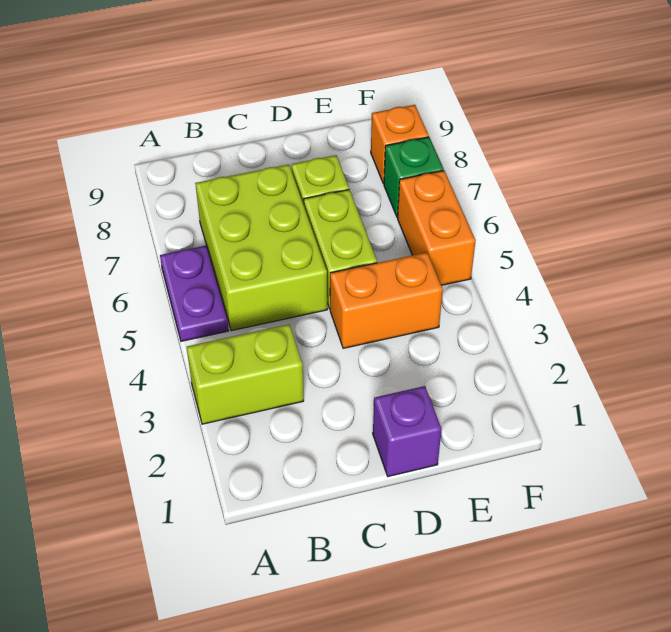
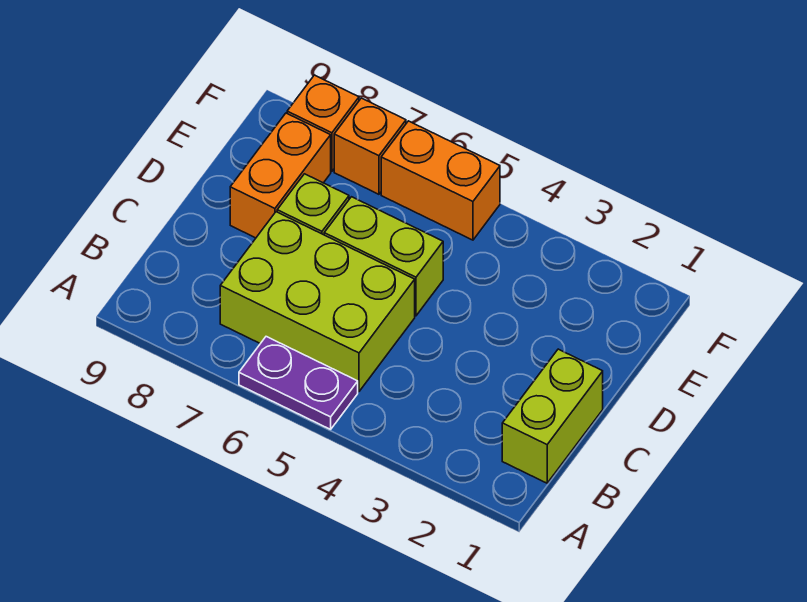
lime brick A3:B3 level 1 -> lime brick B1:C1 level 1
purple brick D1 level 1 -> none
orange brick D4:E4 level 1 -> orange brick D8:E8 level 1
green brick F7 level 1 -> orange brick F7 level 1

